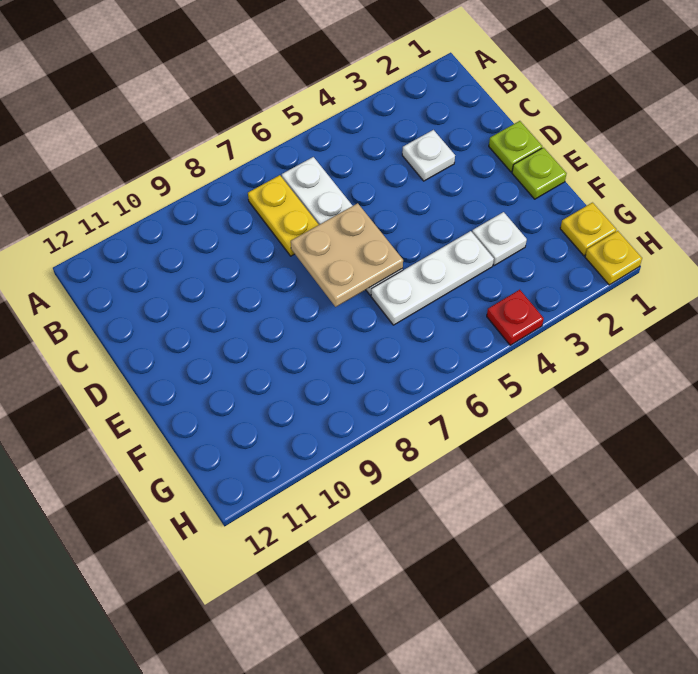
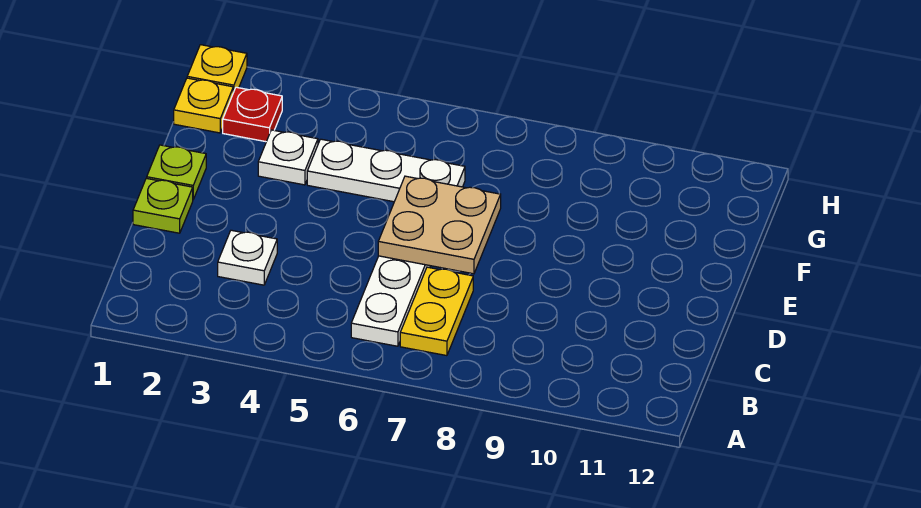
red plate H4 level 1 -> red plate G2 level 1

